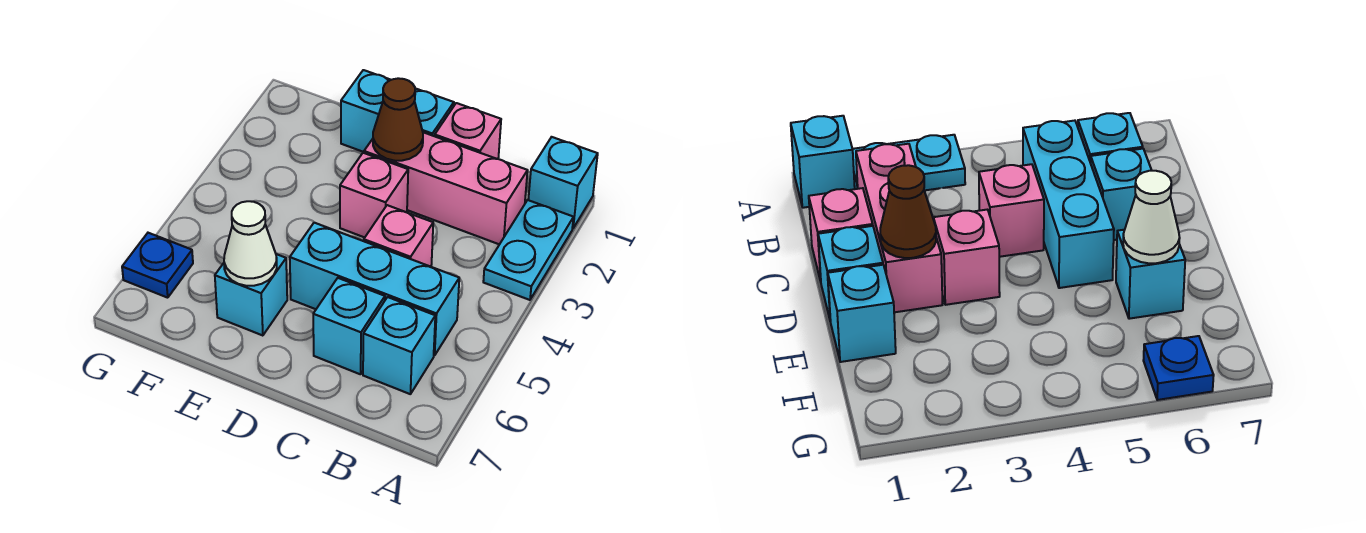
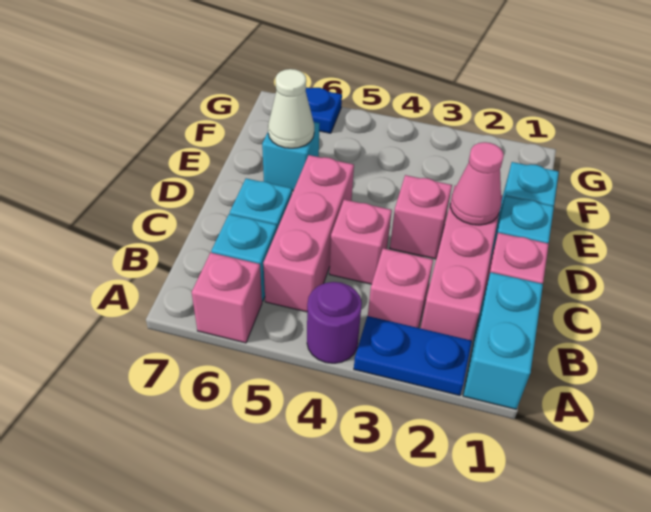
cyan brick A1 level 1 -> cyan brick A1:B1 level 1
cyan plate A2:A3 level 1 -> blue plate A2:A3 level 1
none -> purple round brick A4 level 1
none -> pink brick A6 level 1
none -> pink brick B3 level 1
cyan brick B5:D5 level 1 -> pink brick B5:D5 level 1
brown cone D2 level 2 -> pink cone D2 level 2

